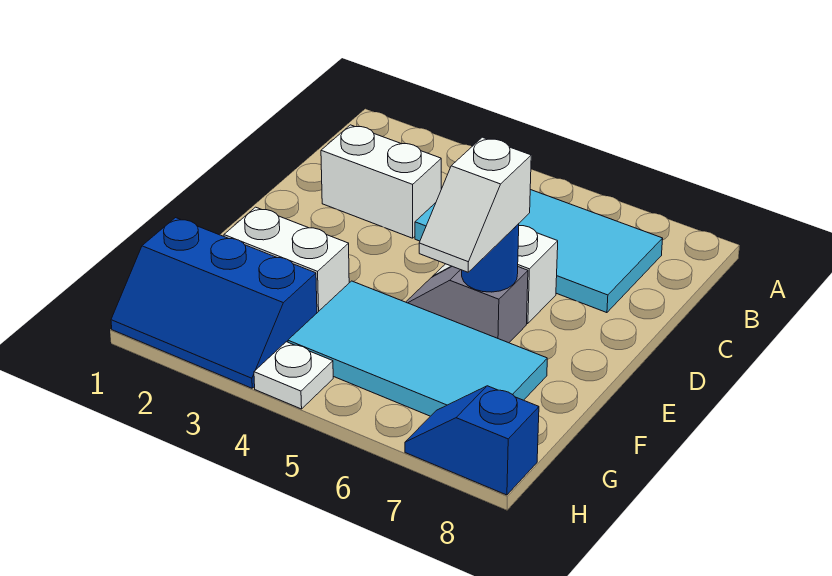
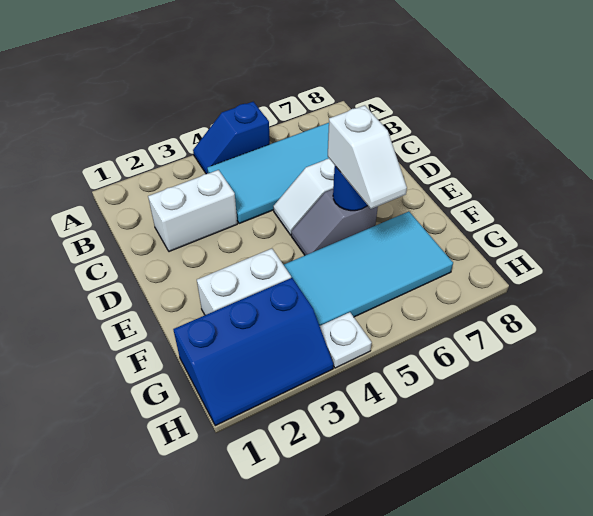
blue slope H7:H8 level 1 top 8 -> blue slope A4:A5 level 1 top 5

